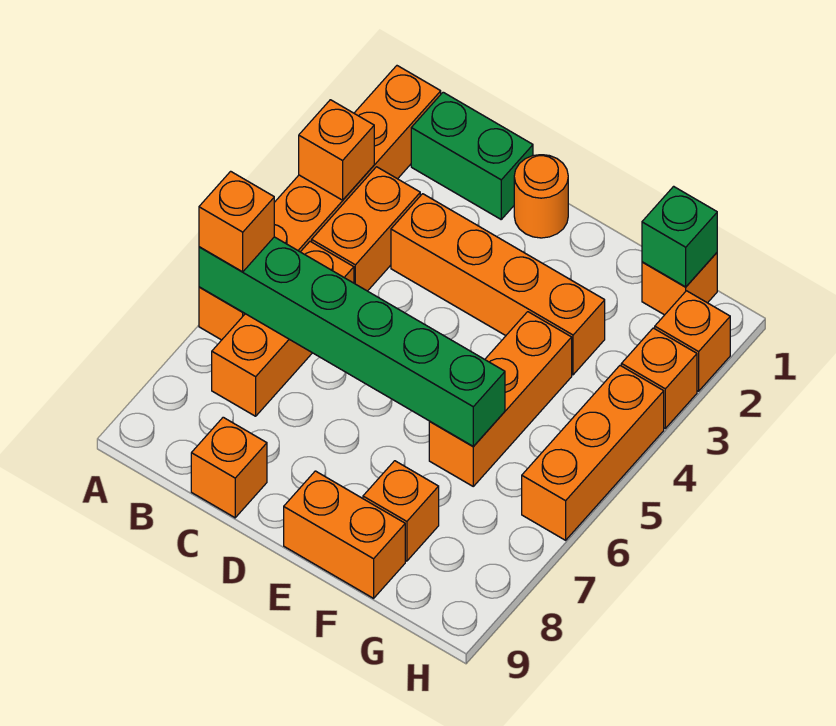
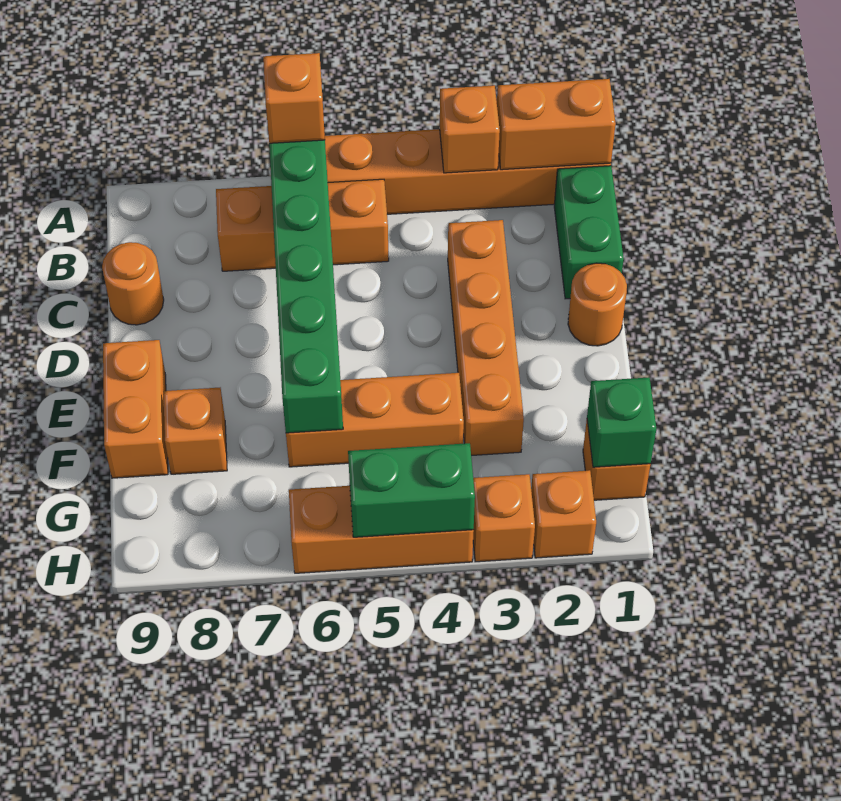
orange brick B3:B4 level 1 -> orange brick A1:A2 level 2
orange brick C9 level 1 -> orange round brick C9 level 1
none -> green brick H4:H5 level 2

